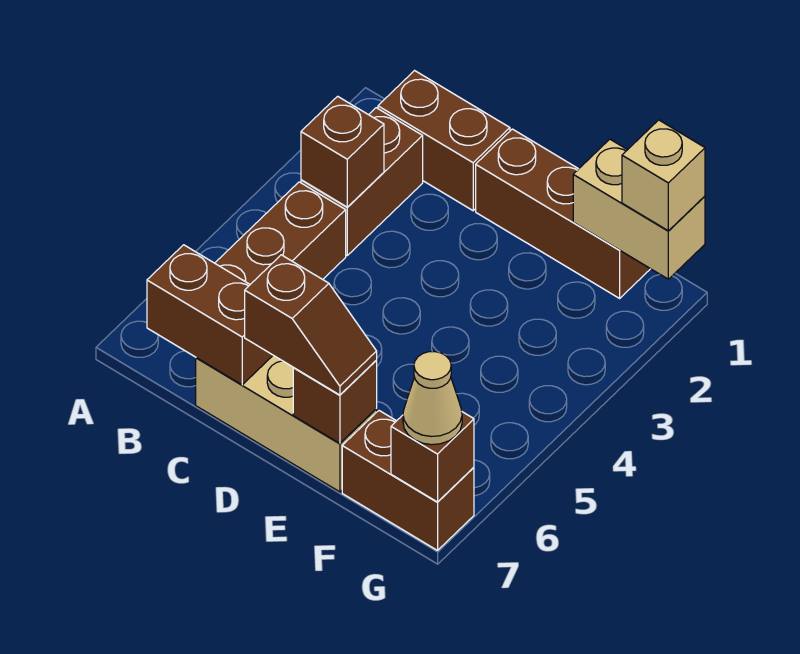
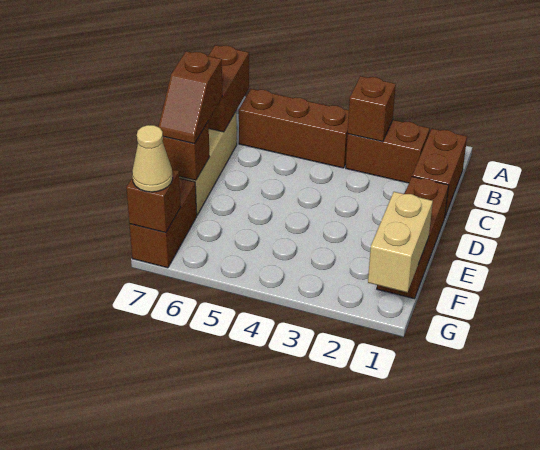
tan brick G1 level 3 -> none

